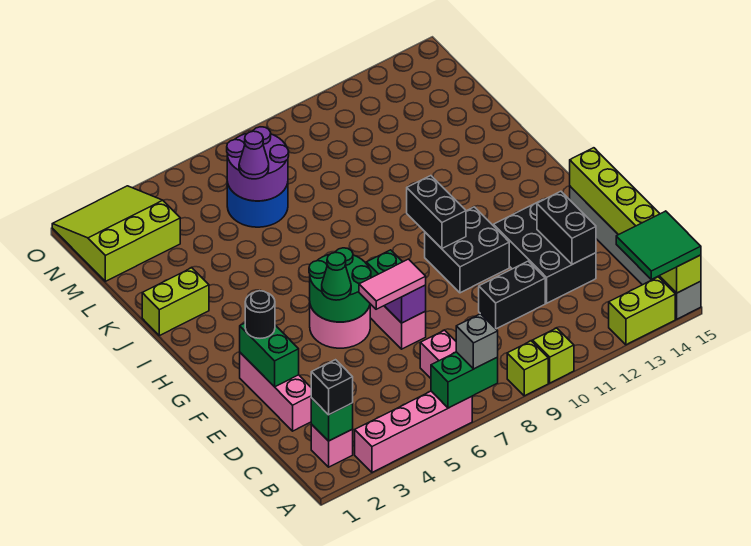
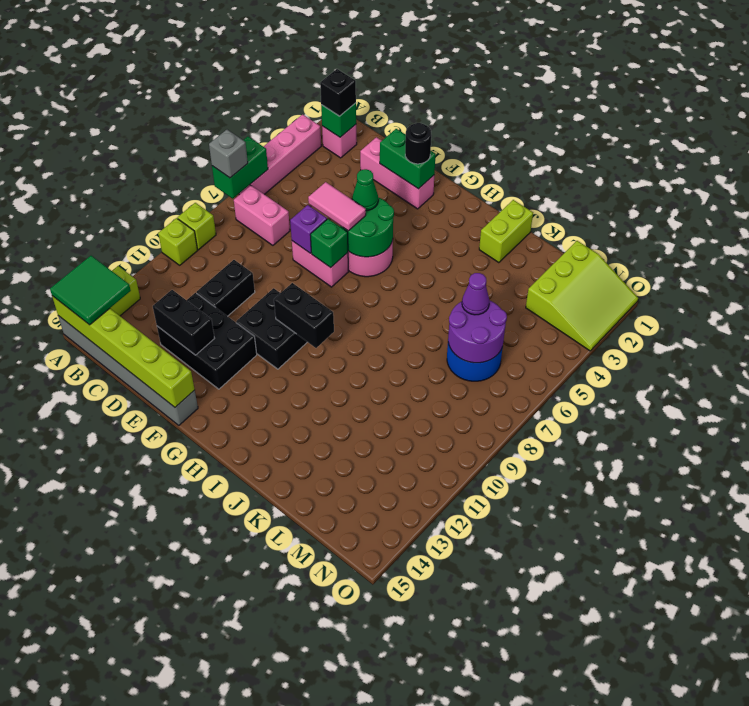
pink tile E6:E7 level 3 -> pink tile E6:F6 level 3

